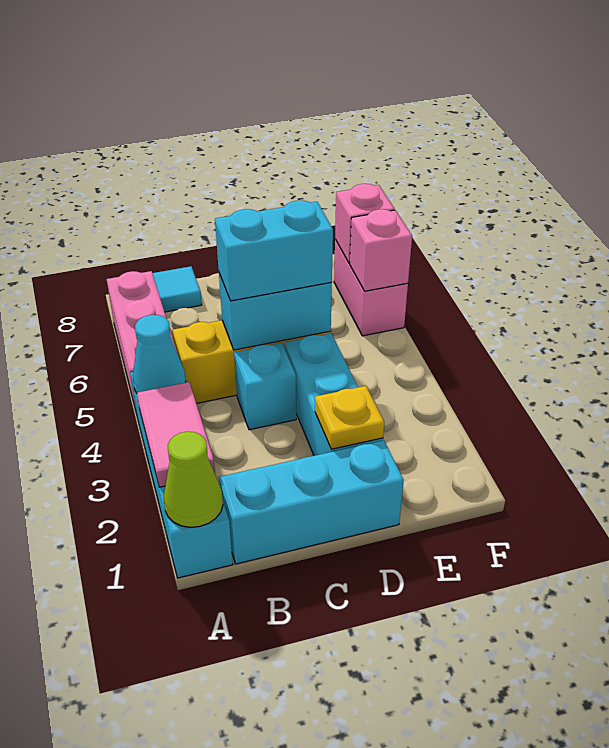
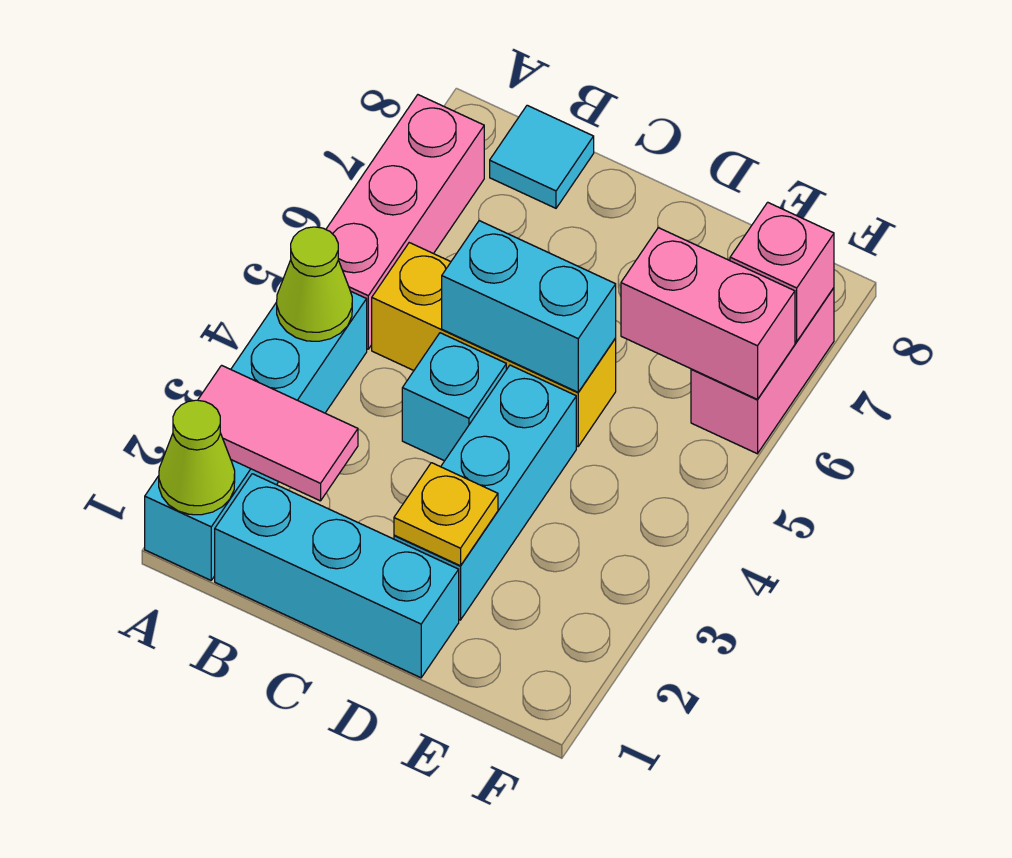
pink tile A2:A3 level 2 -> pink tile A2:B2 level 2
cyan cone A4 level 2 -> lime cone A4 level 2
cyan brick C5:D5 level 3 -> none
pink brick F6 level 2 -> pink brick E6:F6 level 2

